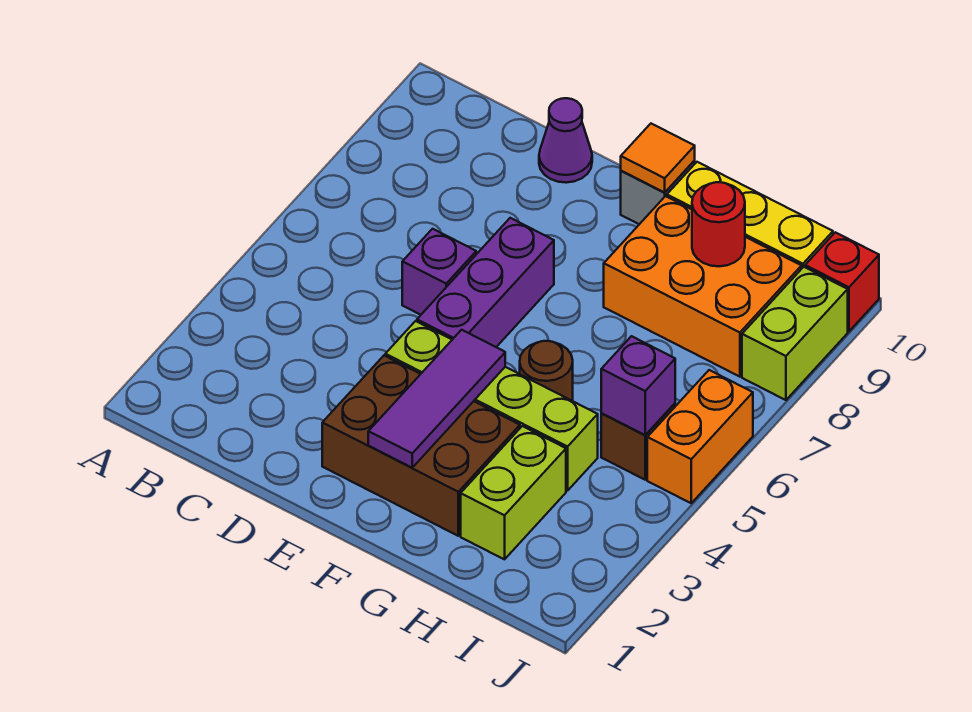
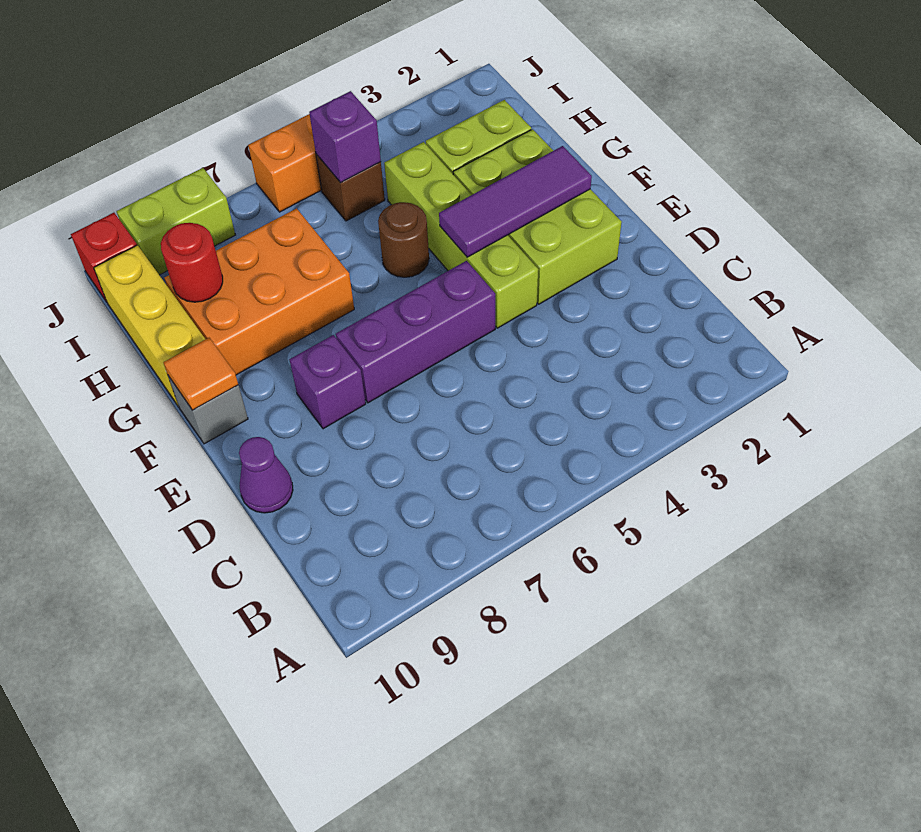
purple brick D6 level 1 -> purple brick E8 level 1
brown brick E2:G3 level 1 -> lime brick E2:G3 level 1
orange brick G8:I9 level 1 -> orange brick G7:H9 level 1

